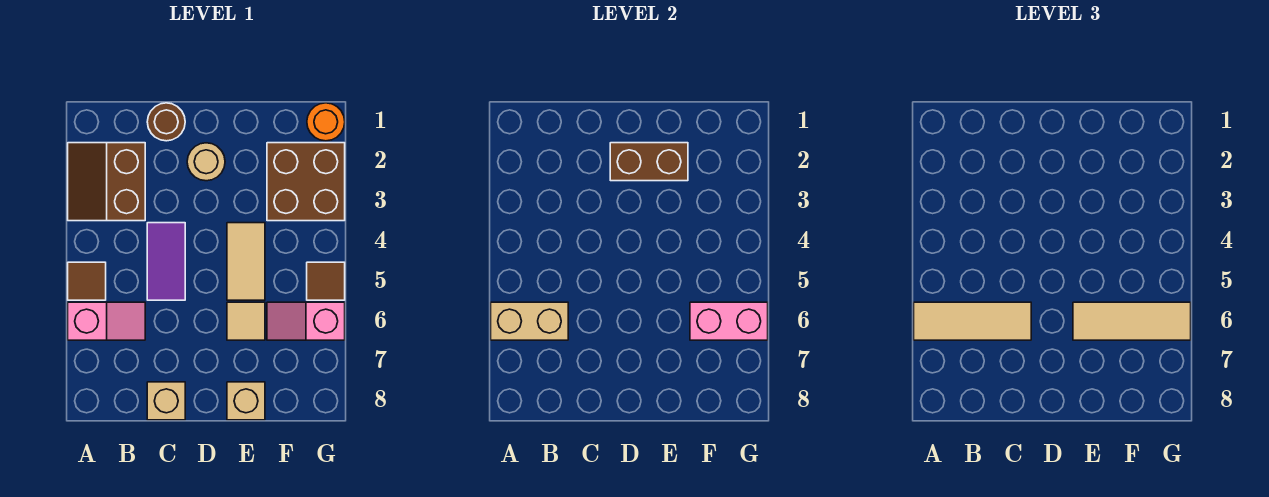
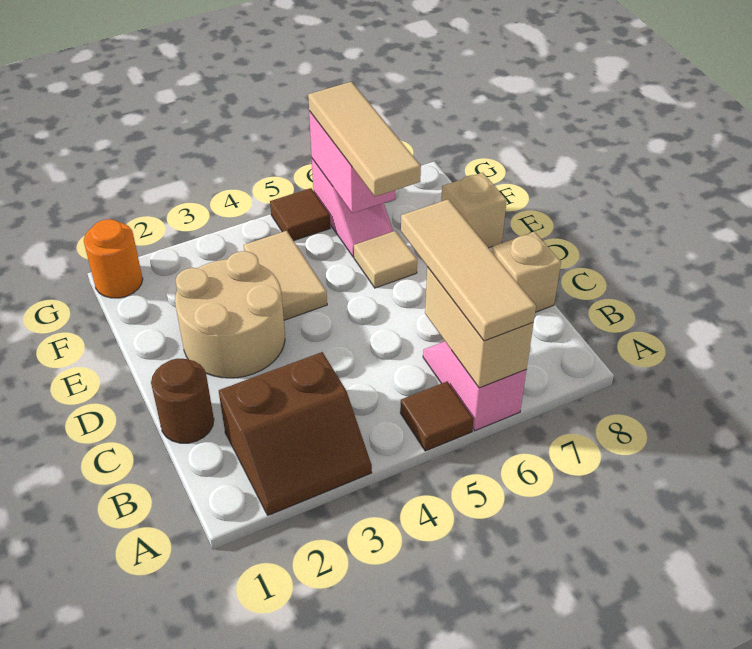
purple tile C4:C5 level 1 -> none
tan round brick D2 level 1 -> tan round brick D2:E3 level 1
brown brick D2:E2 level 2 -> none
tan tile E4:E5 level 1 -> tan tile E4:F4 level 1
brown brick F2:G3 level 1 -> none

